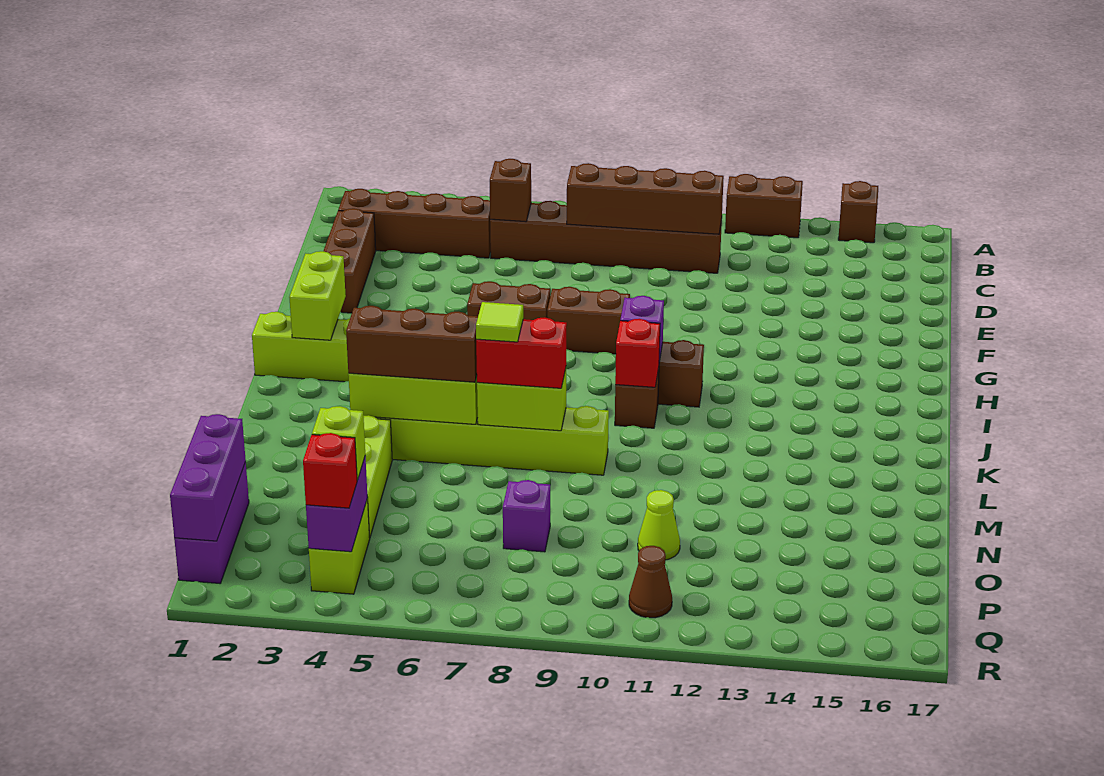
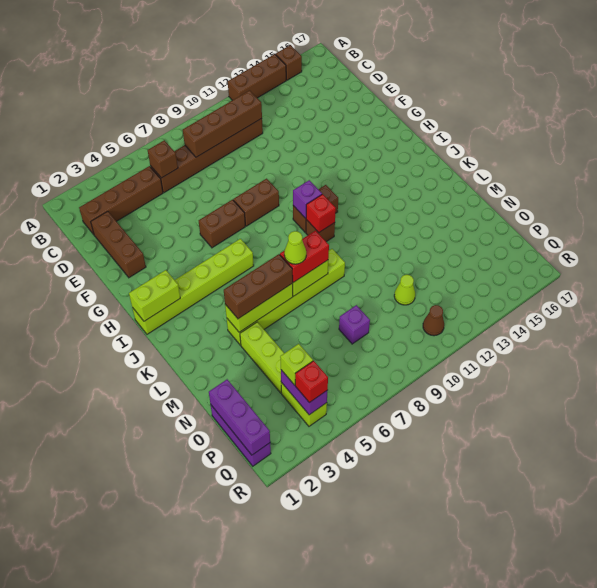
brown brick A12:A13 level 1 -> brown brick A12:A14 level 1
lime brick H2:I2 level 2 -> lime brick I1:I2 level 2
lime tile L7 level 4 -> lime cone L7 level 4

